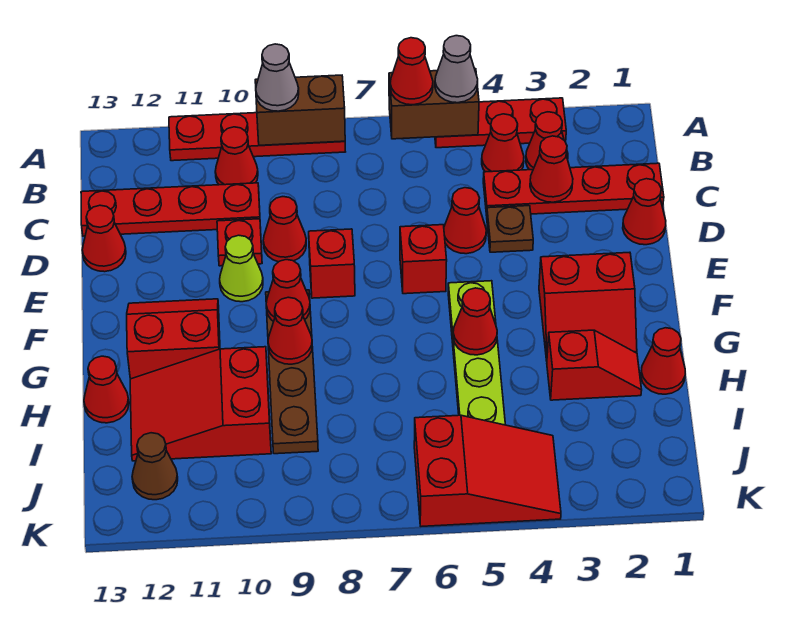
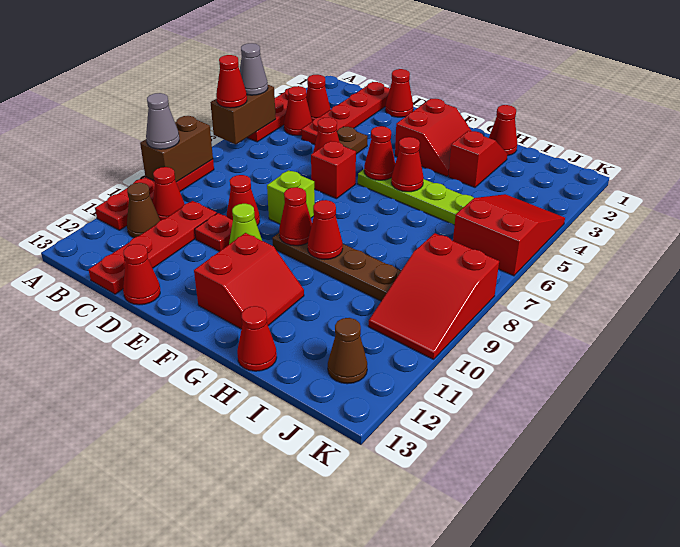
none -> brown cone B11 level 1
red cone C3 level 2 -> red cone F5 level 2
red brick E8 level 1 -> lime brick E8 level 1
red slope F11:G12 level 1 top G -> red slope F11:G12 level 1 top F
red slope H10:I12 level 1 top 10 -> red slope J8:K10 level 1 top 8

